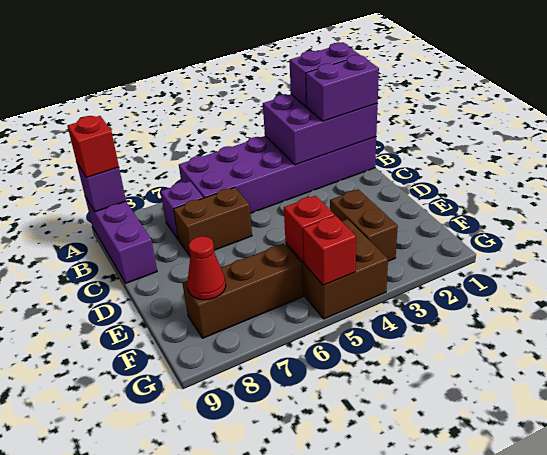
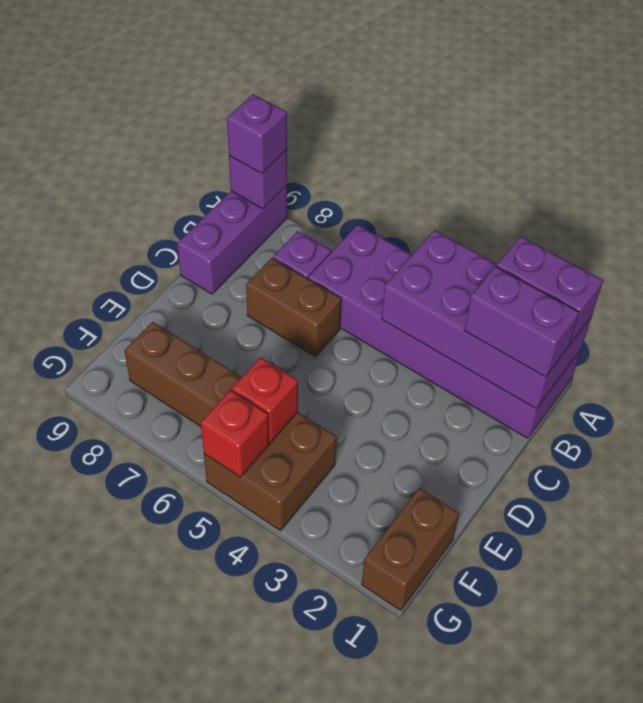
purple brick A1:B3 level 2 -> purple brick A1:B4 level 2
red brick A9 level 3 -> purple brick A9 level 3
brown brick E3:F3 level 1 -> brown brick F1:G1 level 1
red cone F8 level 2 -> none

